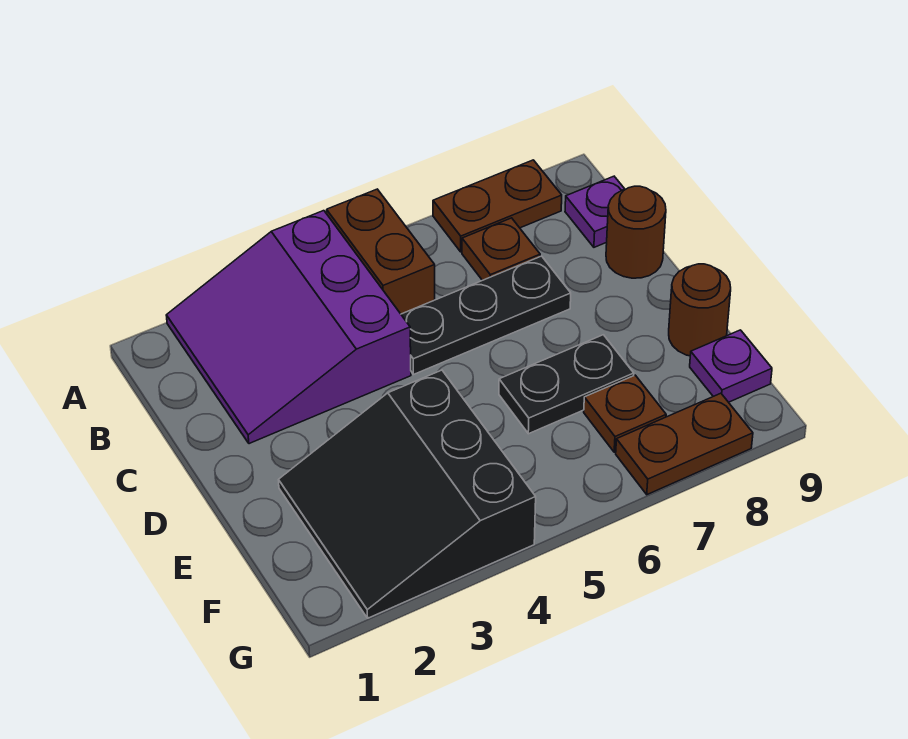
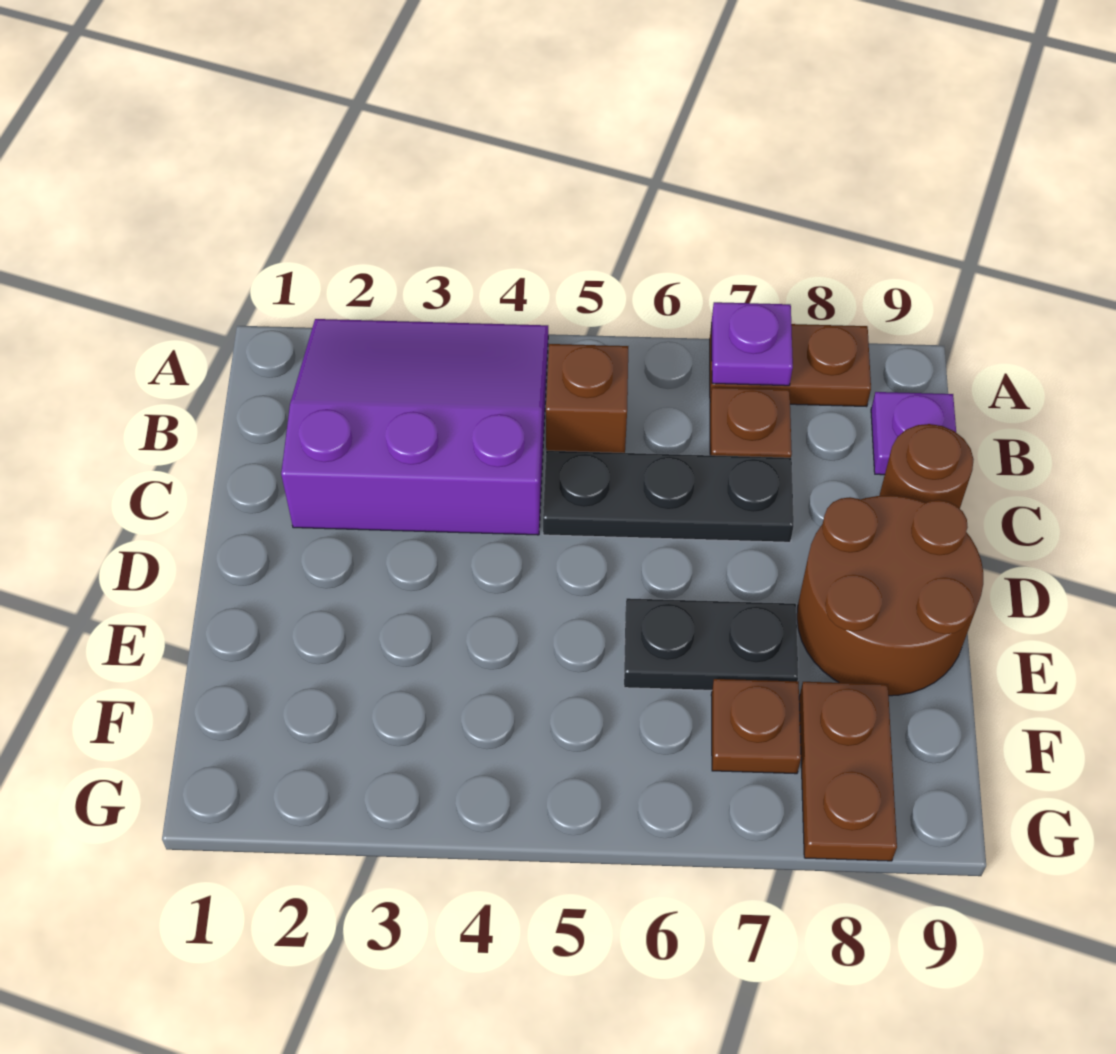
purple slope A2:C4 level 1 top 4 -> purple slope A2:C4 level 1 top C
brown brick A5:B5 level 1 -> brown brick B5 level 1
black slope E2:G4 level 1 top 4 -> none
brown round brick E9 level 1 -> brown round brick D8:E9 level 1
purple plate F9 level 1 -> purple plate A7 level 2
brown plate G7:G8 level 1 -> brown plate F8:G8 level 1

